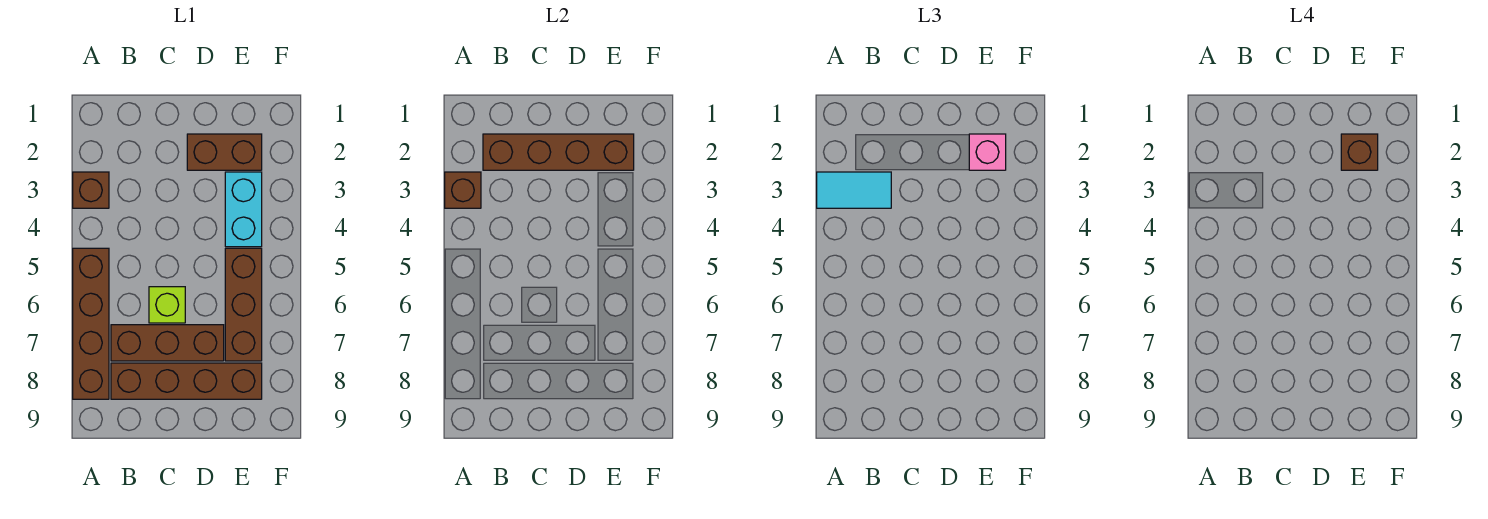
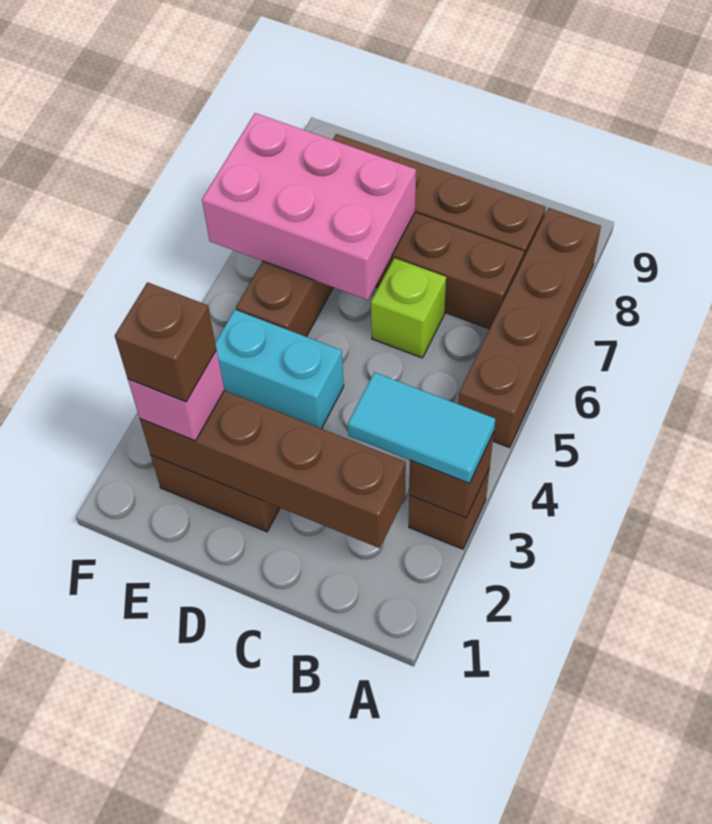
none -> pink brick D6:F7 level 2
cyan brick E3:E4 level 1 -> cyan brick D4:E4 level 1

